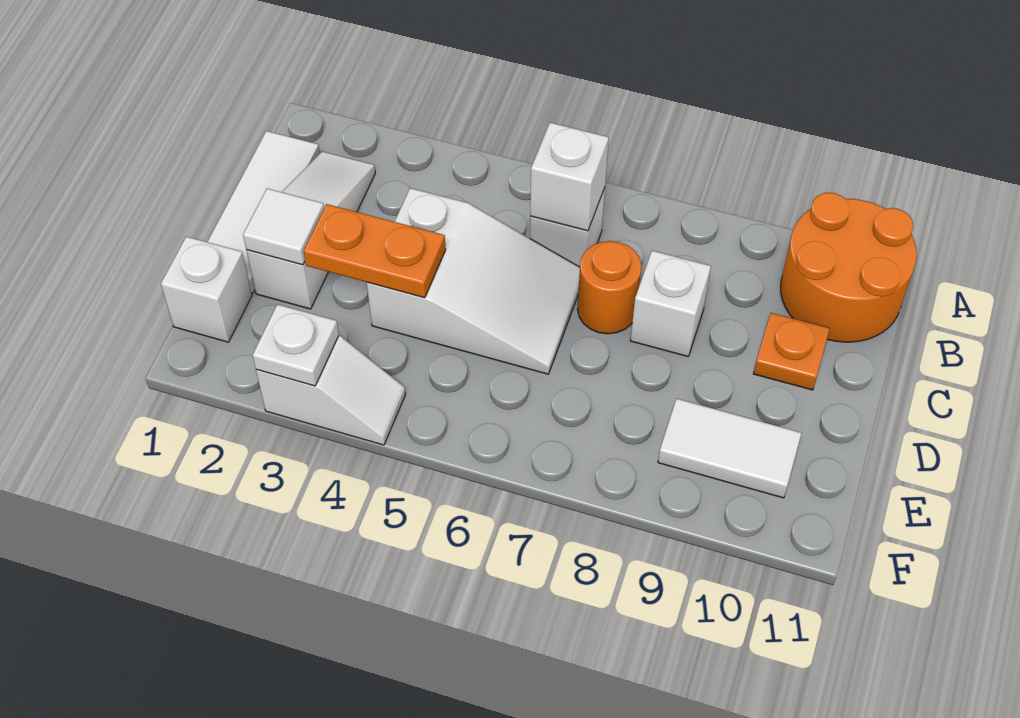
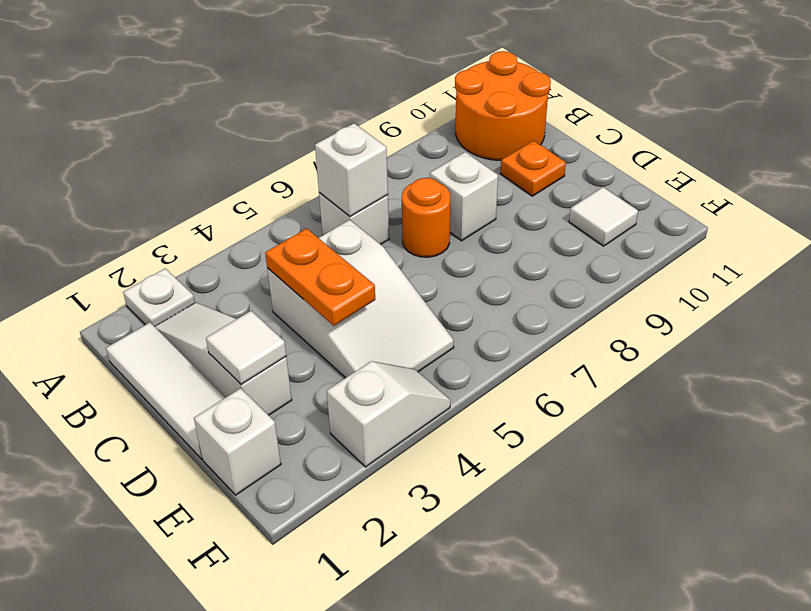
white slope C4:D6 level 1 top 4 -> white slope C4:E5 level 1 top C
orange plate D3:D4 level 2 -> orange plate C4:D4 level 2
white tile E9:E10 level 1 -> white tile E10 level 1
white plate F3 level 2 -> white plate A2 level 1

